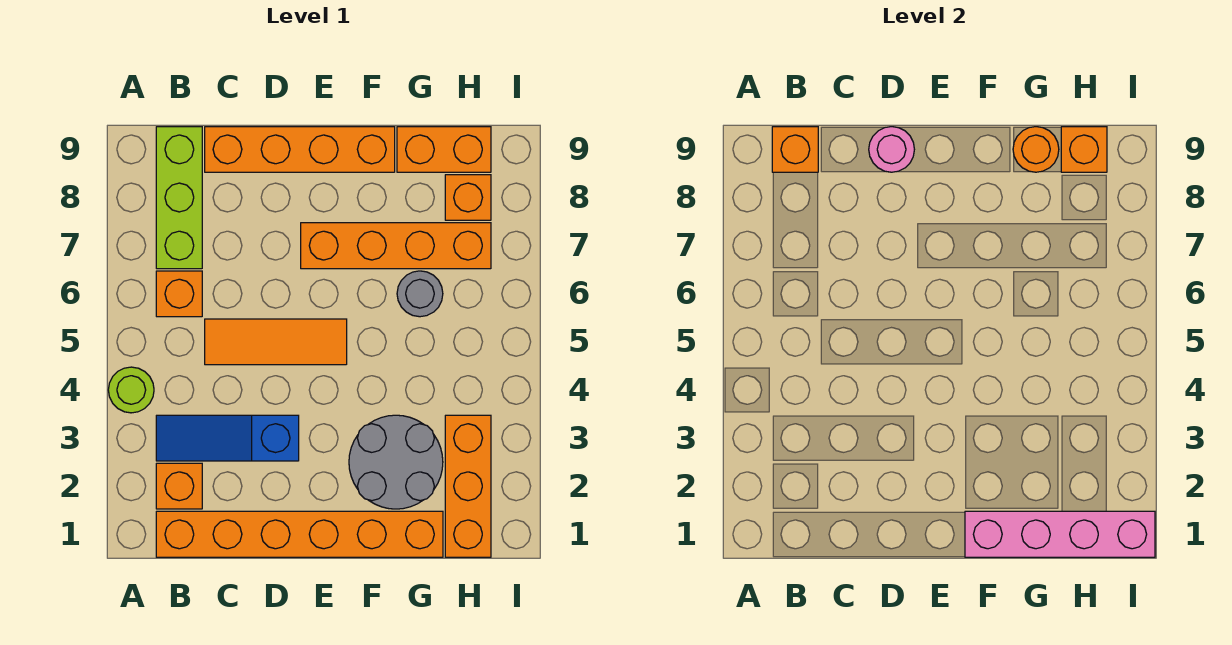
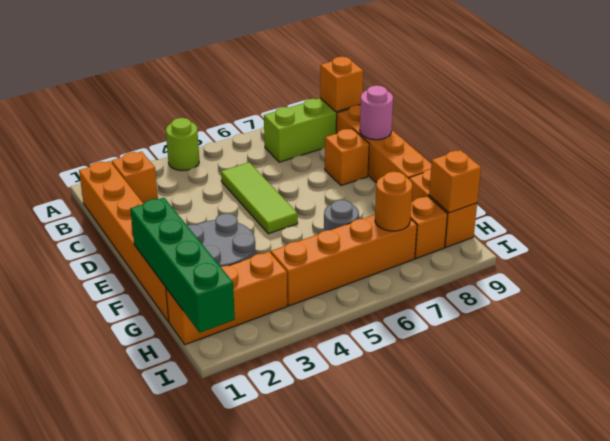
blue slope B3:D3 level 1 top D -> none
orange brick B6 level 1 -> orange brick D8 level 1
orange tile C5:E5 level 1 -> lime tile C5:E5 level 1
orange brick E7:H7 level 1 -> orange brick H4:H7 level 1
pink brick F1:I1 level 2 -> green brick F1:I1 level 2
orange round brick G9 level 2 -> orange round brick H7 level 2

